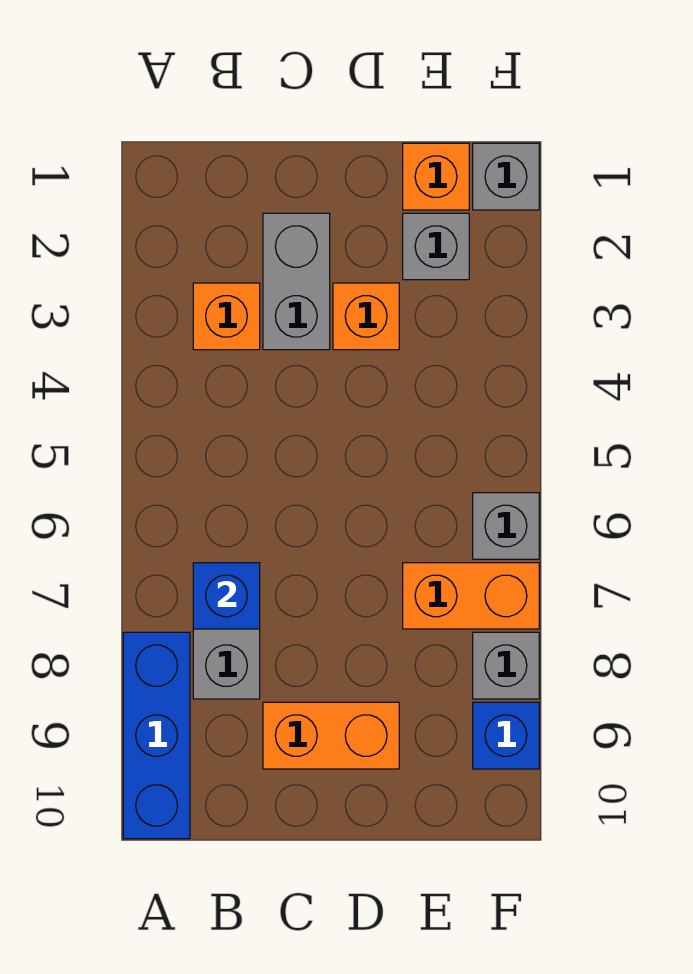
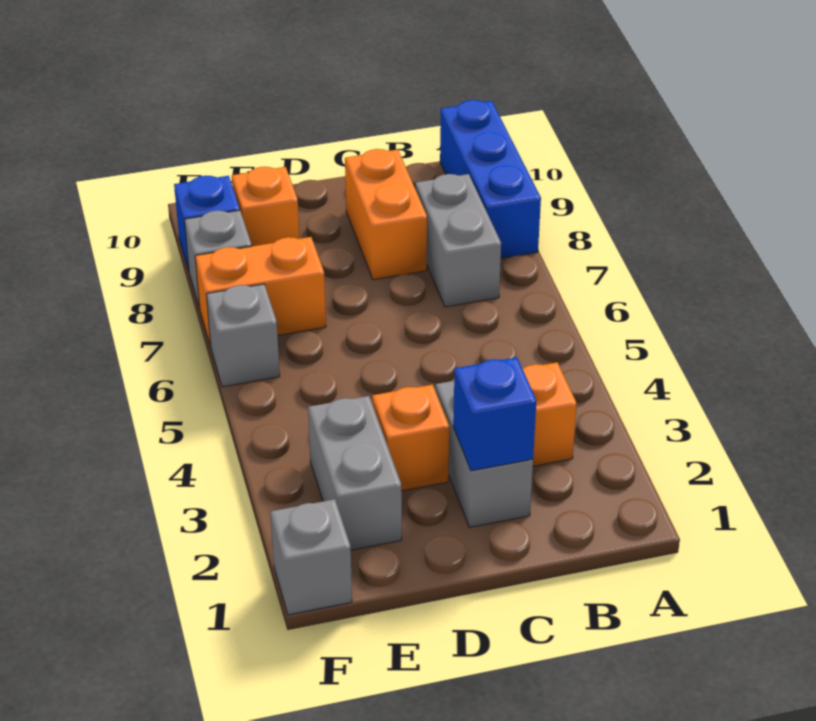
blue brick B7 level 2 -> blue brick C2 level 2
orange brick C9:D9 level 1 -> orange brick C8:C9 level 1
orange brick E1 level 1 -> orange brick E9 level 1
grey brick E2 level 1 -> grey brick E2:E3 level 1

